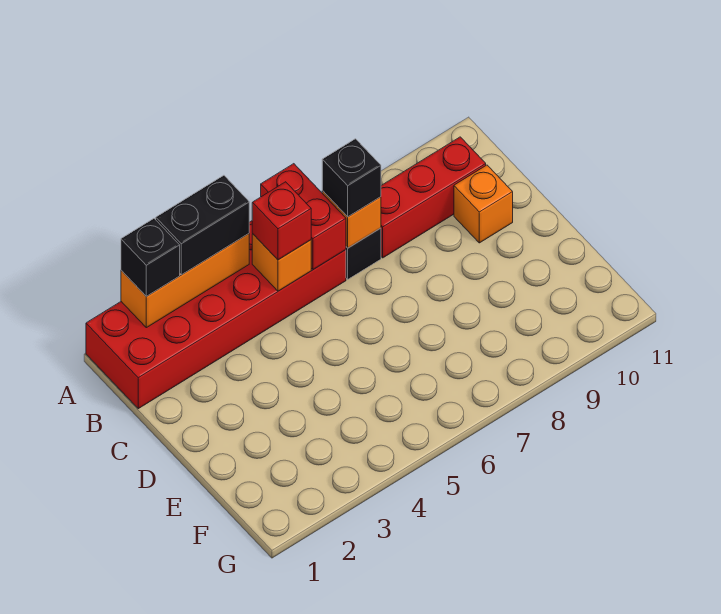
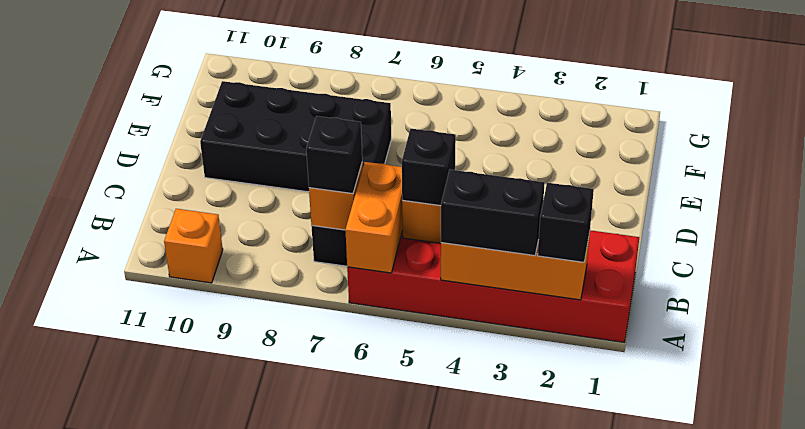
red brick A6:B6 level 2 -> orange brick A6:B6 level 2
red brick B5 level 3 -> black brick B5 level 3
red brick B8:B10 level 1 -> none
orange brick C10 level 1 -> orange brick A10 level 1
none -> black brick D7:E10 level 1

